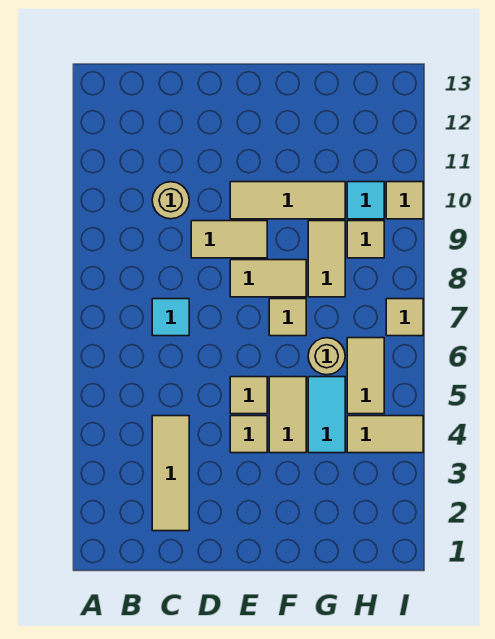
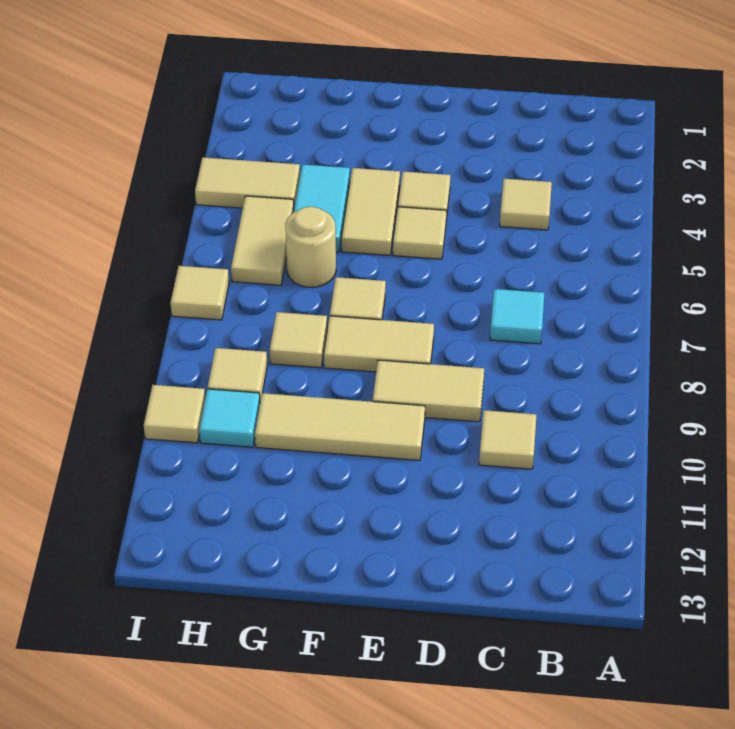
tan tile C2:C4 level 1 -> tan tile C4 level 1
tan round brick C10 level 1 -> tan tile C10 level 1
tan tile G8:G9 level 1 -> tan tile G8 level 1

